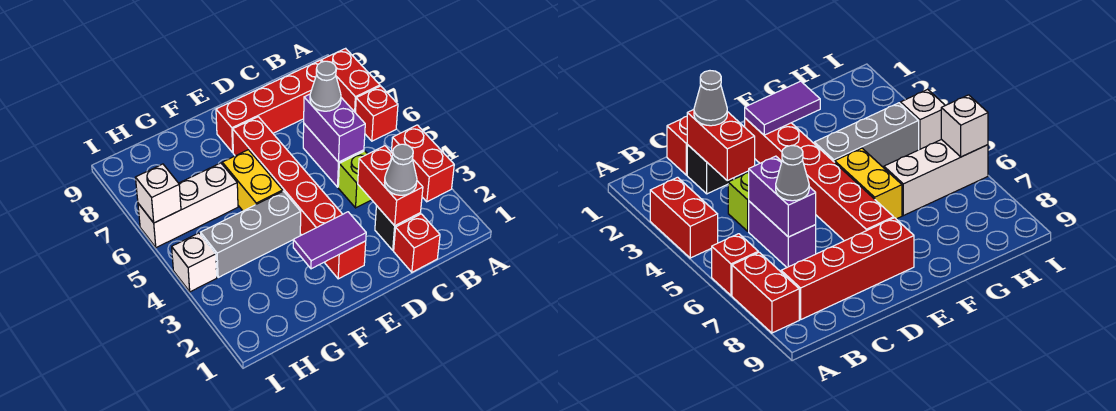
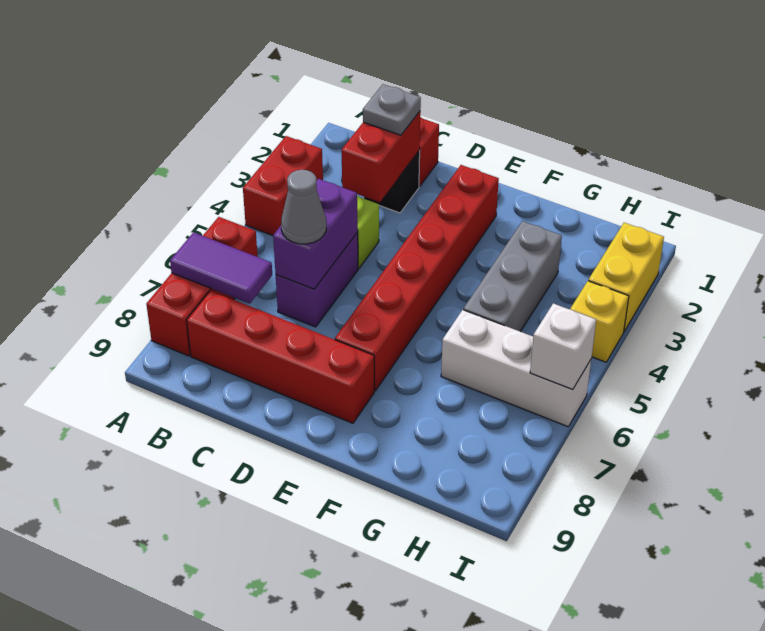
grey cone C2 level 3 -> grey plate C2 level 3
purple tile E2:F2 level 2 -> purple tile A7:B7 level 2
grey brick F4:H4 level 1 -> grey brick G3:G5 level 1
yellow brick F5:F6 level 1 -> yellow brick I2:I3 level 1
white brick I4 level 1 -> yellow brick I4 level 1

